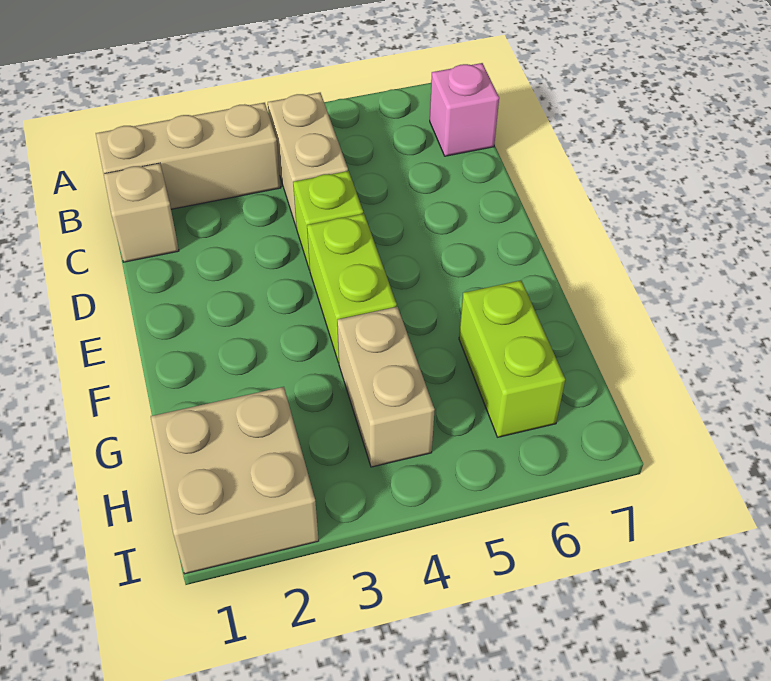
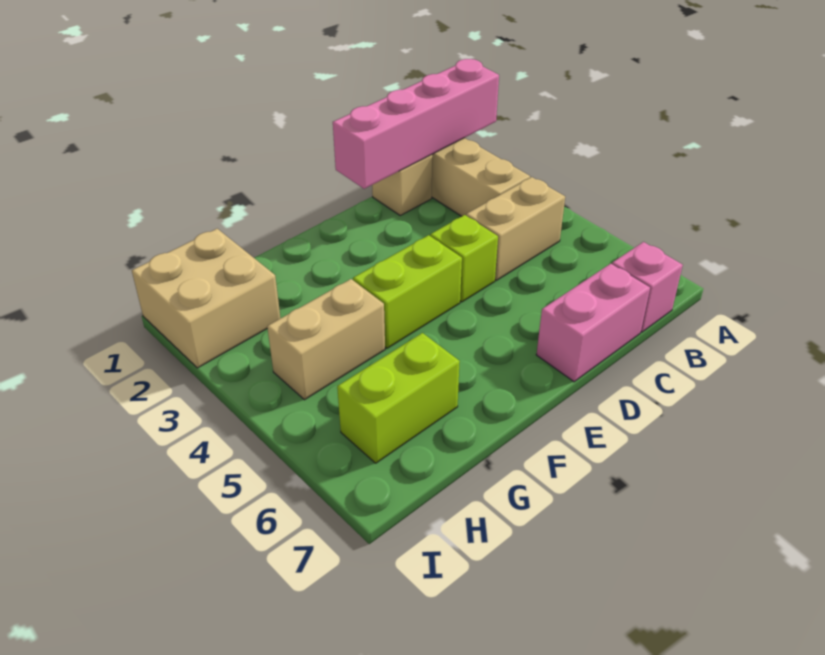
none -> pink brick A1:D1 level 2
none -> pink brick C7:D7 level 1

